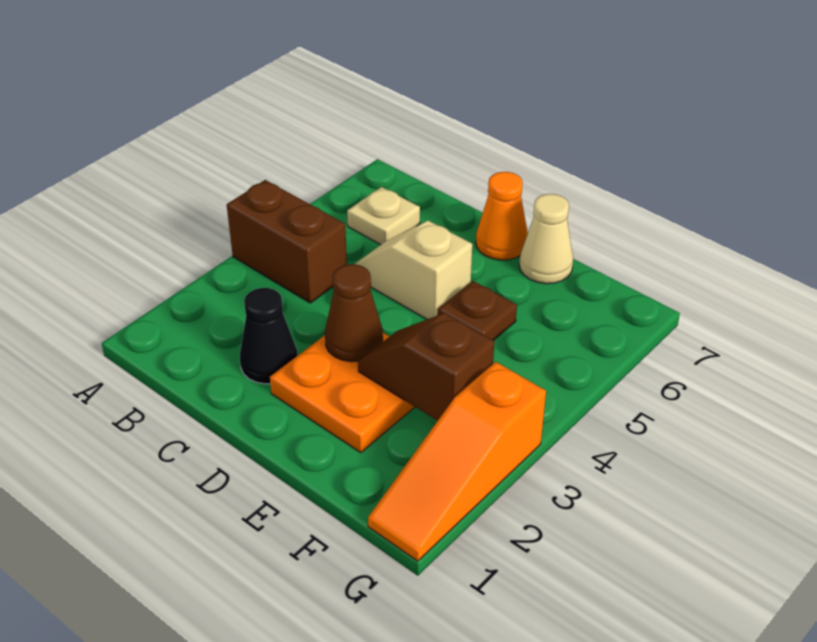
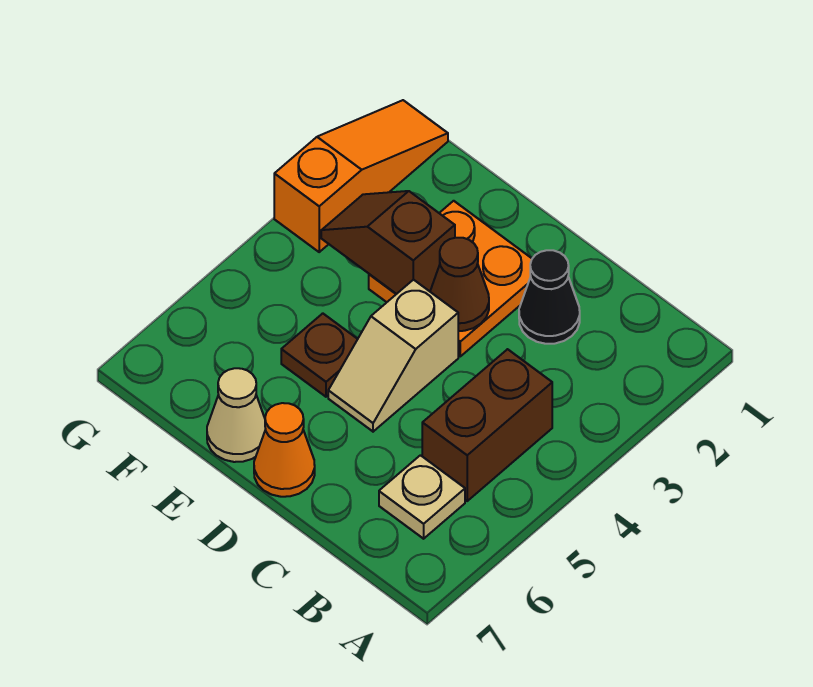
brown brick A4:B4 level 1 -> brown brick B4:B5 level 1
tan slope C5:D5 level 1 top D -> tan slope D4:D5 level 1 top 4
brown slope E3:F3 level 2 top F -> brown slope E3:F3 level 2 top E

